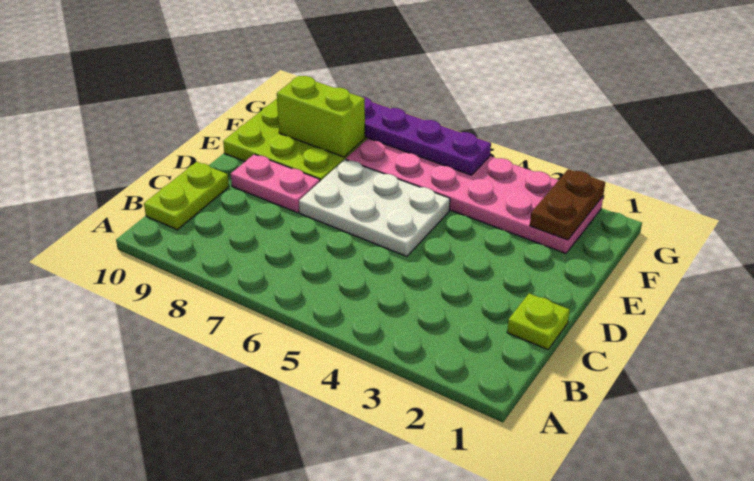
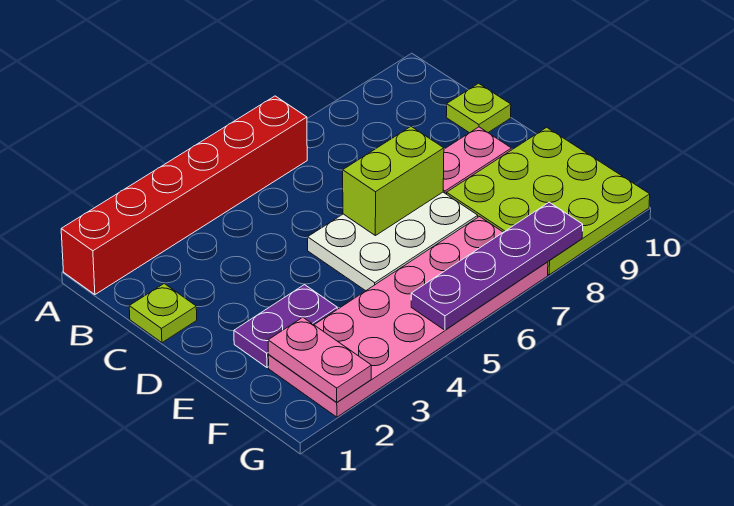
none -> red brick A1:A6 level 1
lime plate B10:C10 level 1 -> lime plate C10 level 1
none -> purple plate E2:E3 level 1
brown plate F2:G2 level 2 -> pink plate F2:G2 level 2
lime brick F8:F9 level 2 -> lime brick D6:D7 level 2

